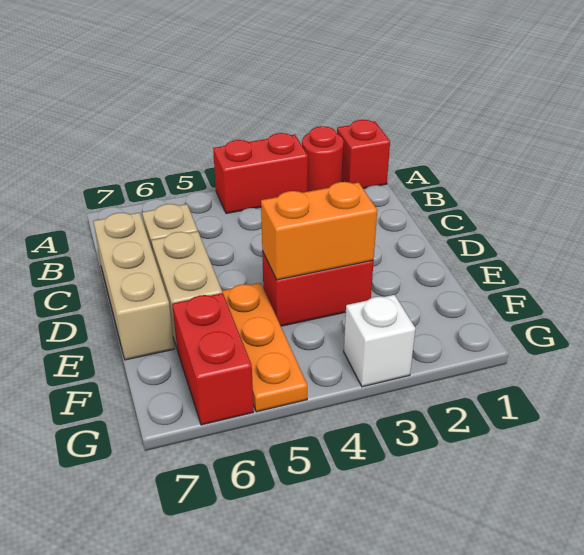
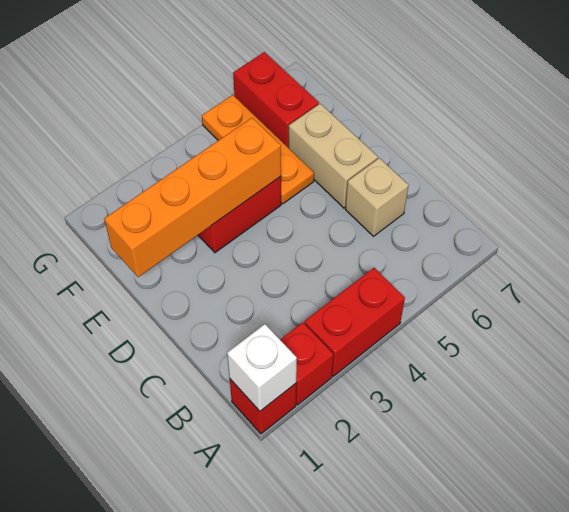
red round brick A2 level 1 -> red brick A2 level 1
tan brick C7:E7 level 1 -> none
orange brick E3:E4 level 2 -> orange brick E1:E4 level 2
white brick G3 level 1 -> white brick A1 level 2

